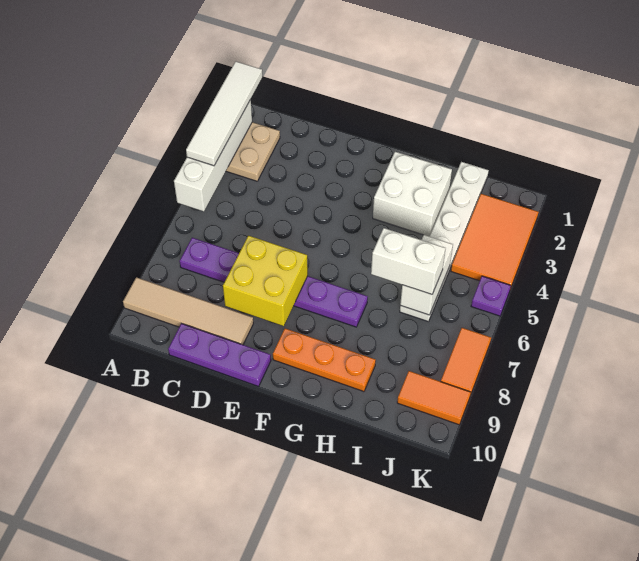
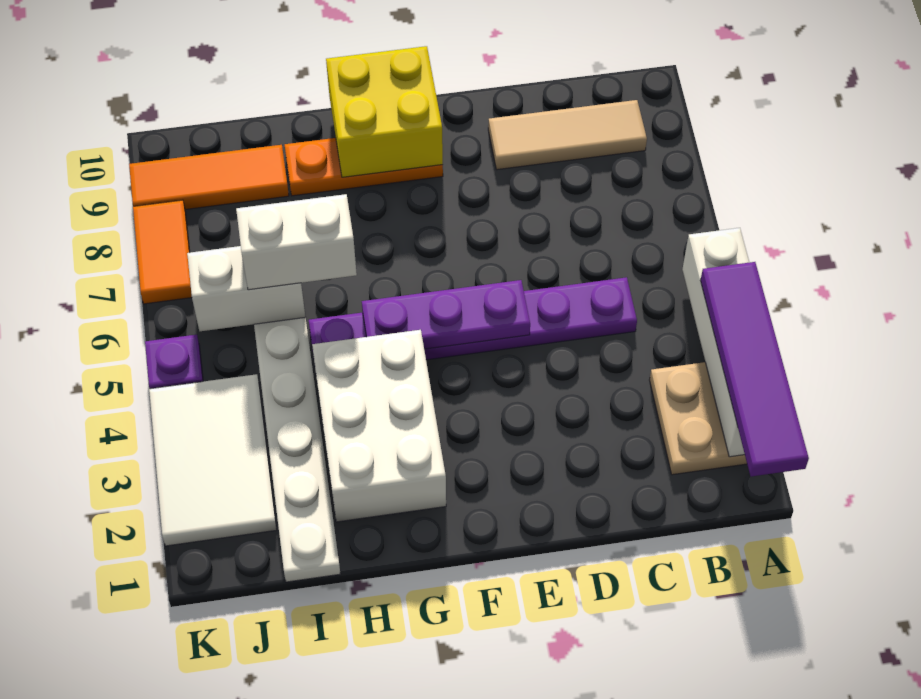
white tile A1:A4 level 3 -> purple tile A1:A4 level 3
tan tile A9:D9 level 1 -> tan tile B9:D9 level 1
purple plate B7:G7 level 1 -> purple plate C5:H5 level 1
purple plate C10:E10 level 1 -> purple plate E5:G5 level 2
yellow brick D7:E8 level 2 -> yellow brick F9:G10 level 2
white brick G2:H3 level 1 -> white brick G2:H4 level 1
white brick I5:I6 level 2 -> white brick I6:J6 level 2
orange tile J2:K4 level 1 -> white tile J2:K4 level 1
orange tile J9:K9 level 1 -> orange tile I9:K9 level 1

